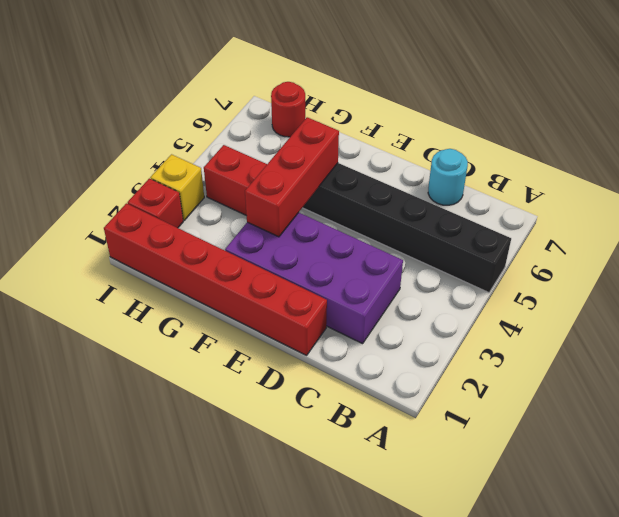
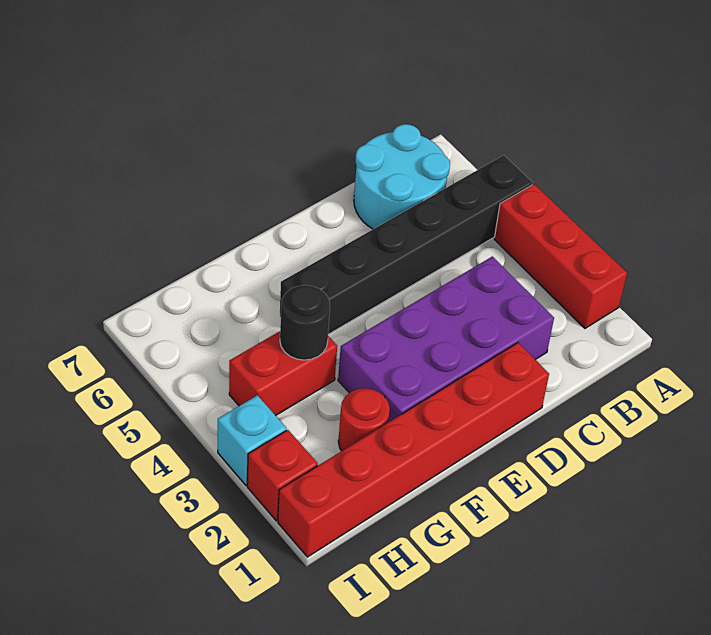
cyan round brick C7 level 1 -> cyan round brick B6:C7 level 1
red brick F3:F5 level 2 -> red brick A2:A4 level 1
none -> black round brick G4 level 2
red round brick H7 level 1 -> red round brick G2 level 1
yellow brick I3 level 1 -> cyan brick I3 level 1

